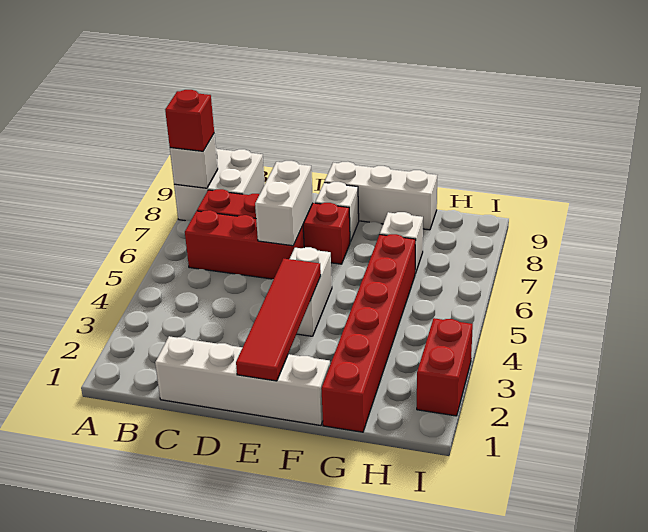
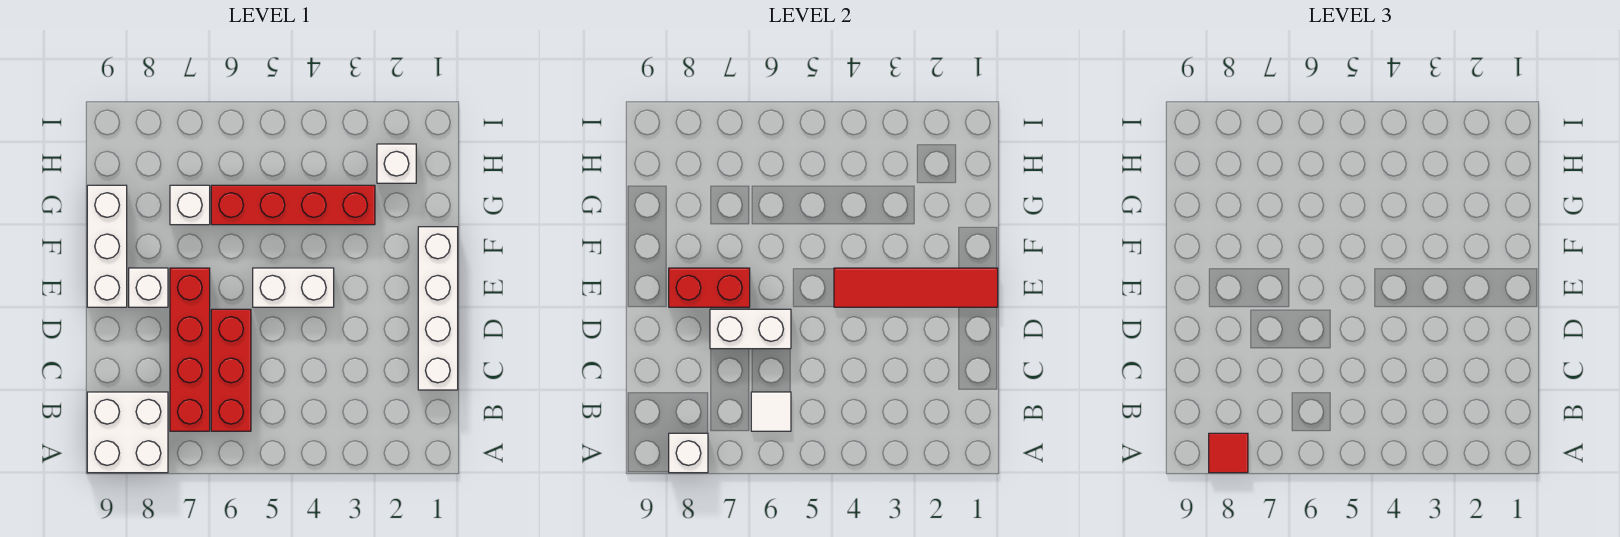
red brick A8 level 3 -> red tile A8 level 3
none -> white tile B6 level 2
red brick G1:G6 level 1 -> red brick G3:G6 level 1
none -> white brick H2 level 1
red brick I2:I3 level 1 -> red brick E7:E8 level 2

